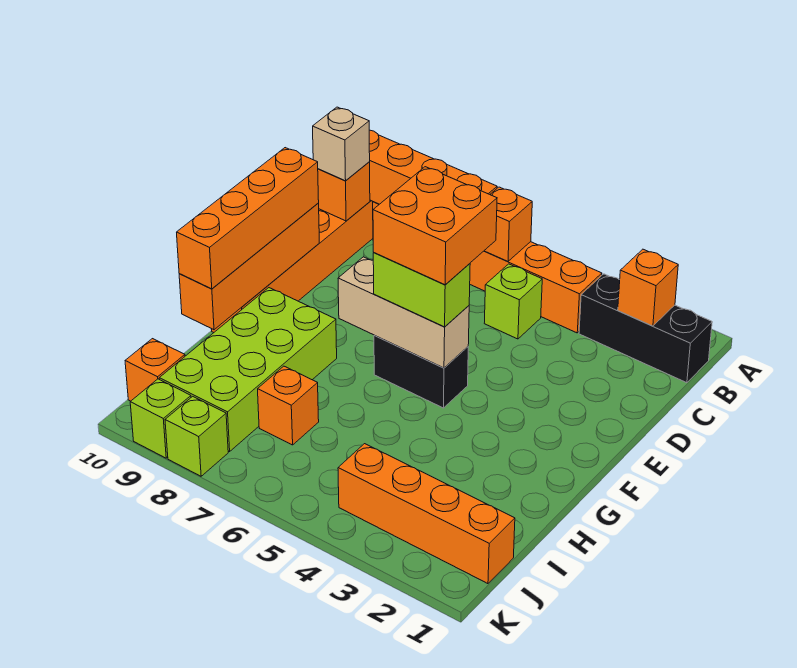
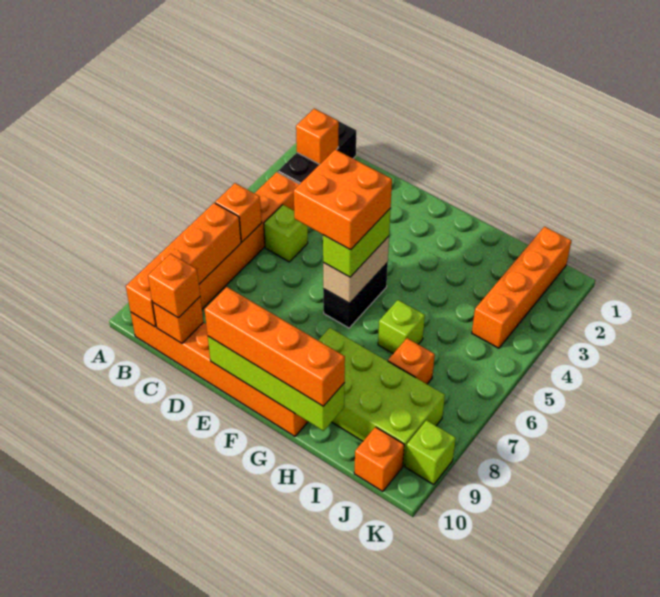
tan brick C10 level 3 -> orange brick C10 level 3
orange brick E10:H10 level 2 -> lime brick E10:H10 level 2
tan brick F5:F7 level 2 -> tan brick F5:F6 level 2
lime brick K8 level 1 -> lime brick H6 level 1

